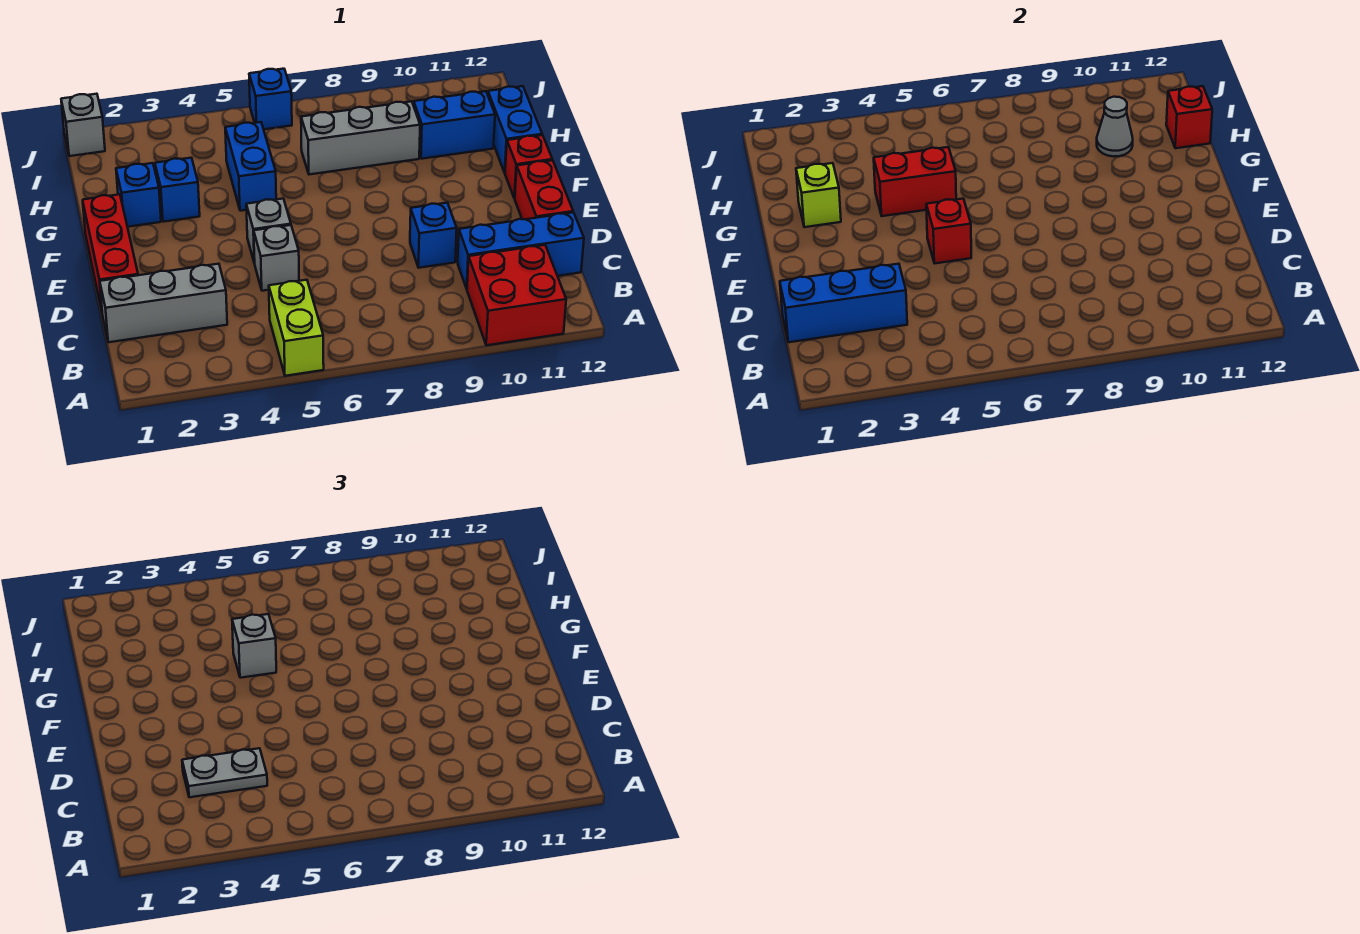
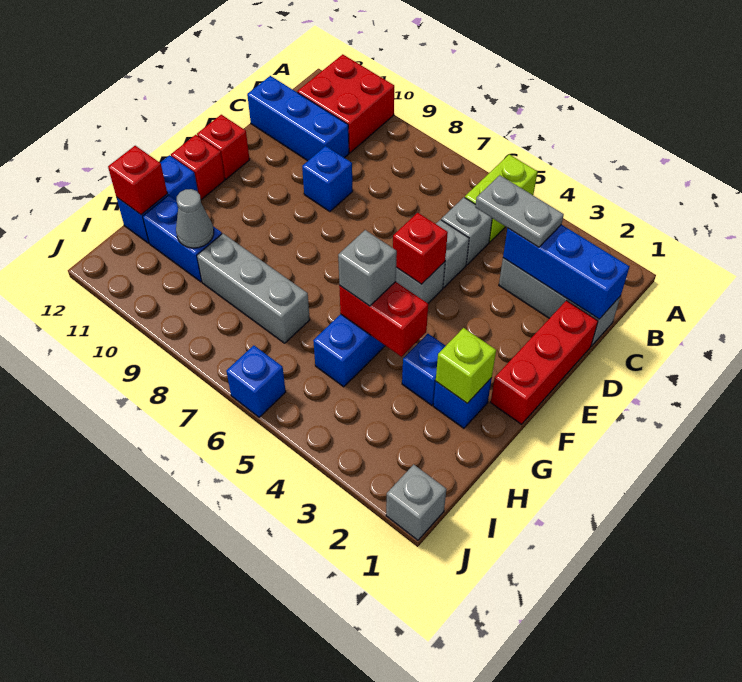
none -> grey brick C5 level 1
red brick D12:E12 level 1 -> red brick E12 level 1

